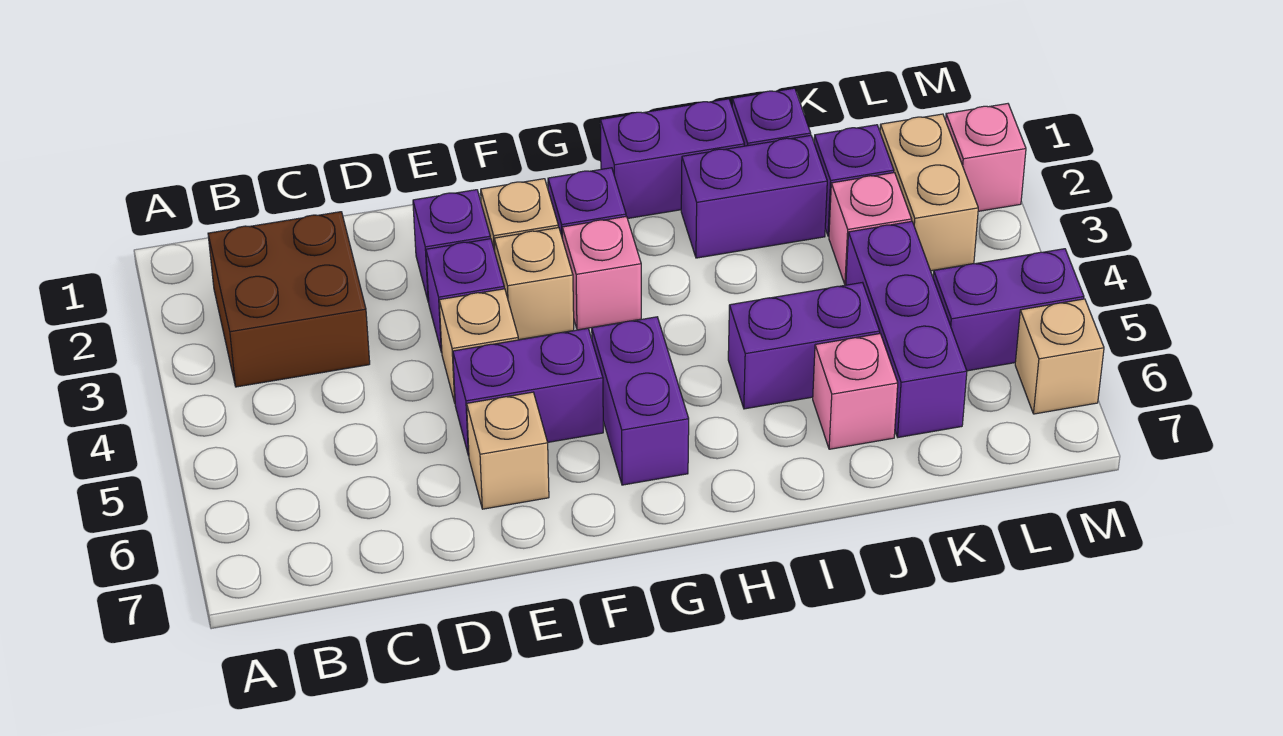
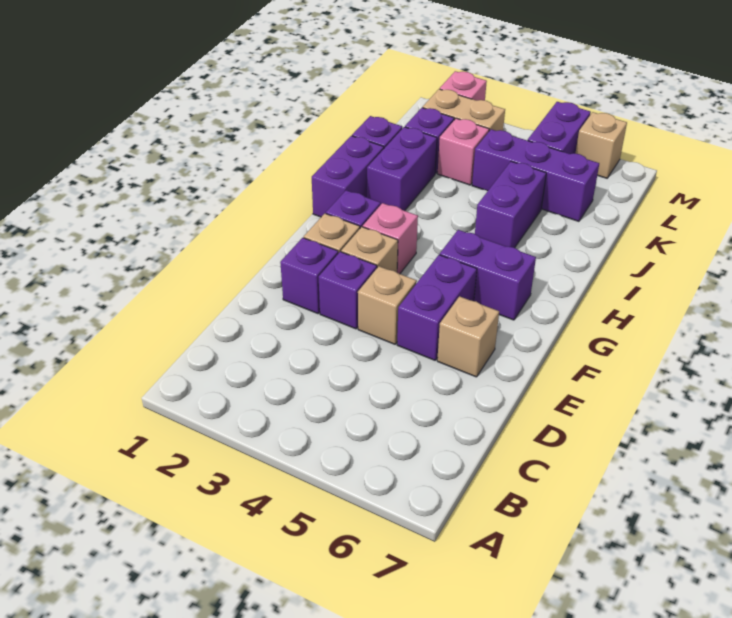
brown brick B2:C3 level 1 -> none
pink brick J6 level 1 -> none

